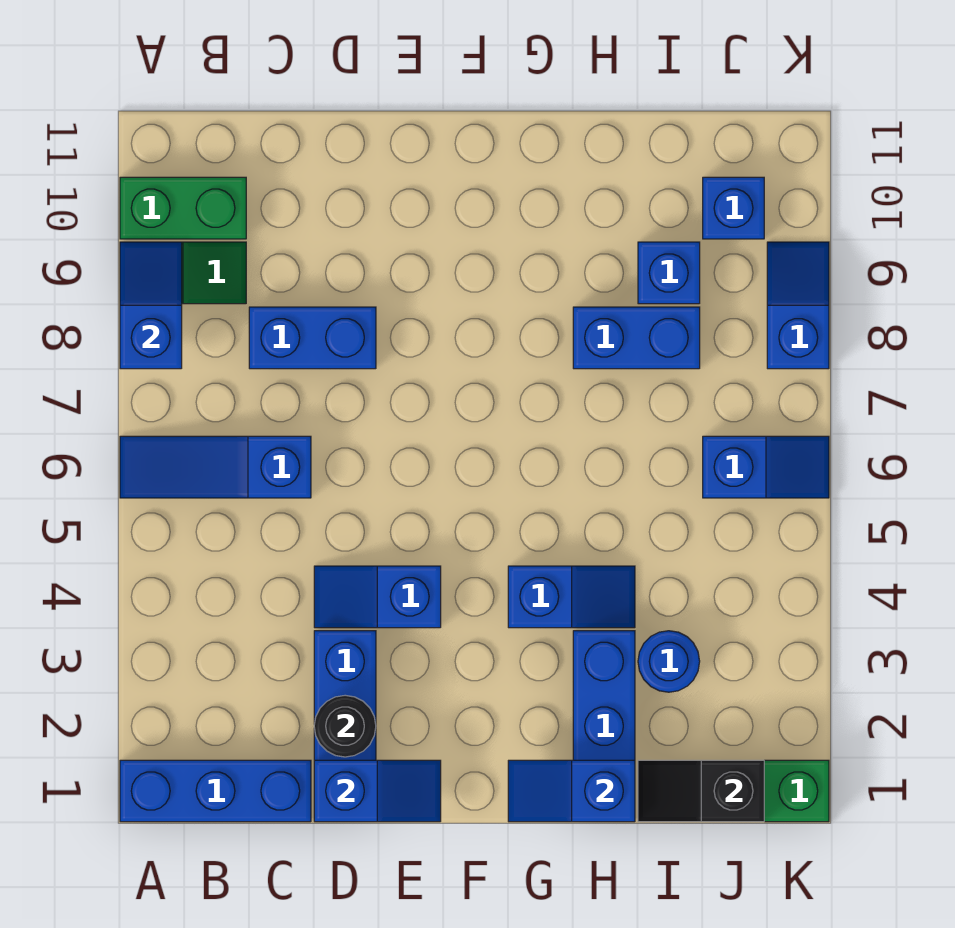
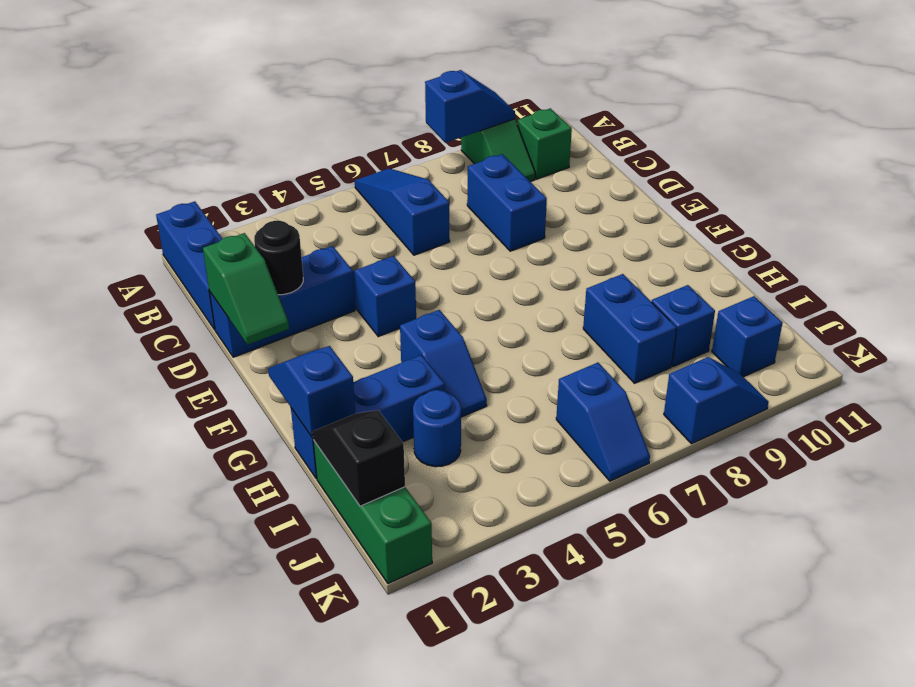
green brick A10:B10 level 1 -> green brick B10 level 1
blue slope D1:E1 level 2 top D -> green slope D1:E1 level 2 top D

